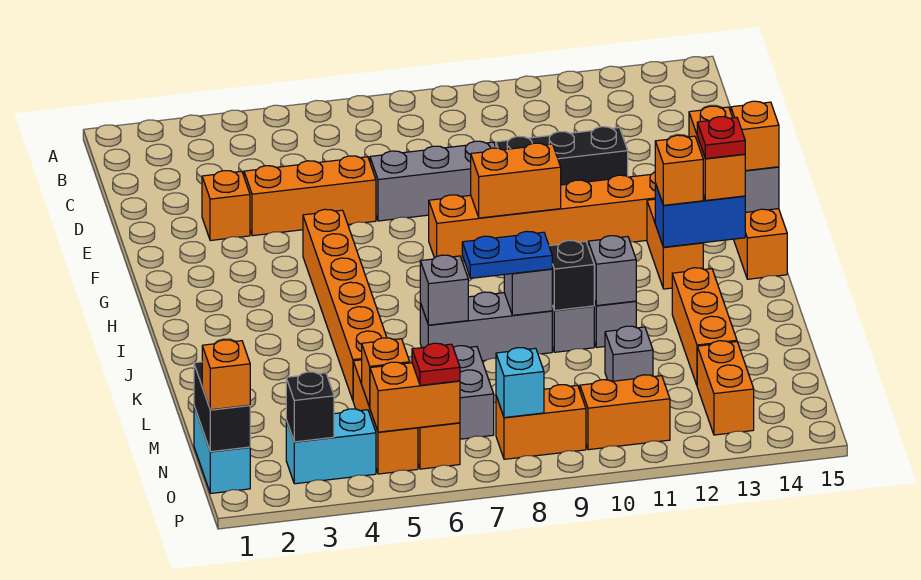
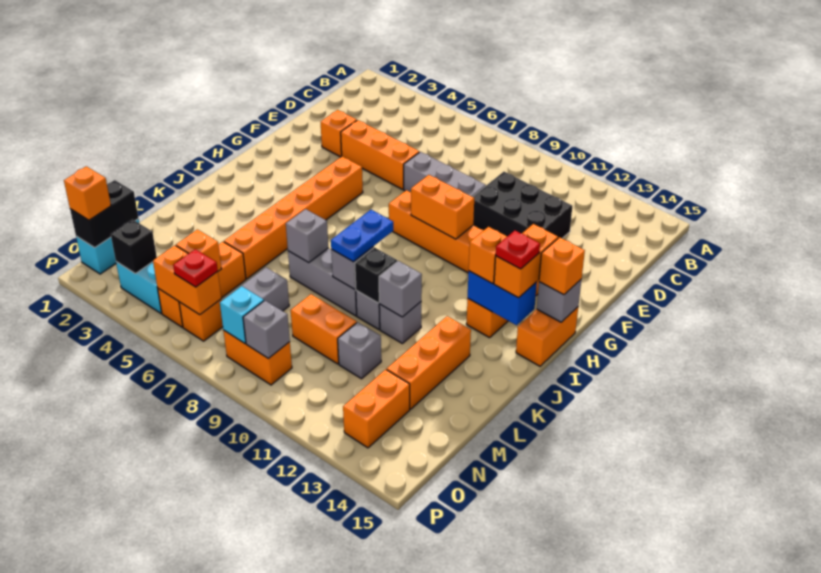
black brick E10:E12 level 1 -> black brick D10:E12 level 1
blue plate K8:K9 level 3 -> blue plate J9:K9 level 3
none -> grey brick O9 level 2
orange brick O10:O11 level 1 -> orange brick M9:M10 level 1

